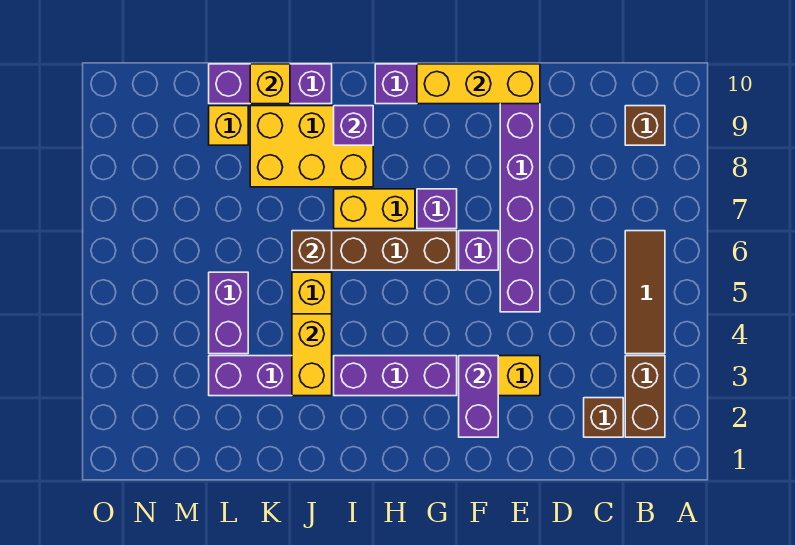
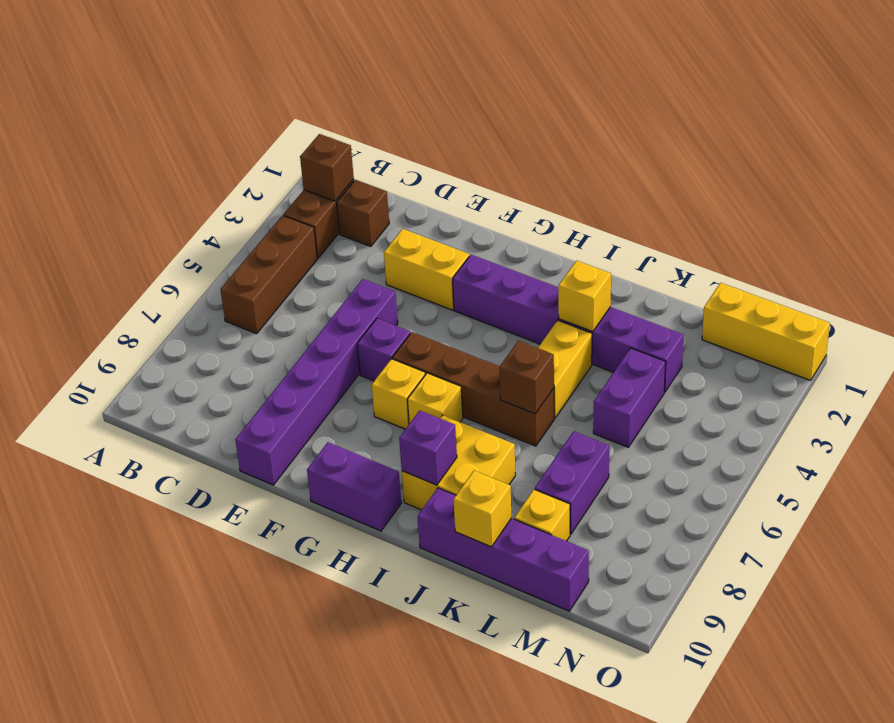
brown tile B4:B6 level 1 -> brown brick B4:B6 level 1
brown brick B9 level 1 -> brown brick B2 level 2
yellow brick E10:G10 level 2 -> yellow brick M1:O1 level 1
purple brick F2:F3 level 2 -> purple brick L7:L8 level 1
purple brick G7 level 1 -> yellow brick G7 level 1
yellow brick H7:I7 level 1 -> yellow brick H7 level 1
yellow brick I8:K9 level 1 -> yellow brick I8:J9 level 1
yellow brick J3:J4 level 2 -> yellow brick J3 level 2
purple brick J10:L10 level 1 -> purple brick J10:M10 level 1

